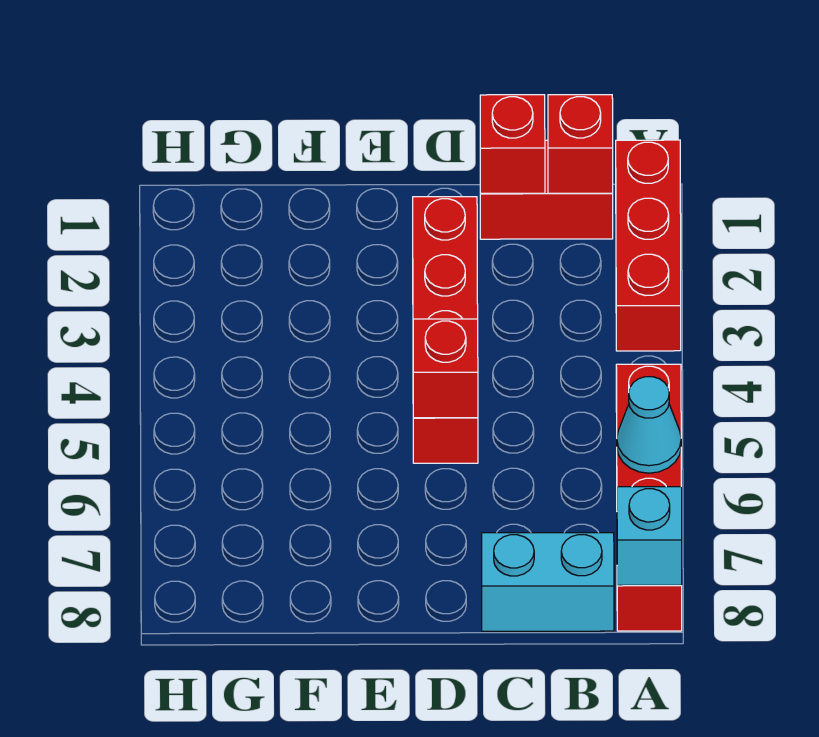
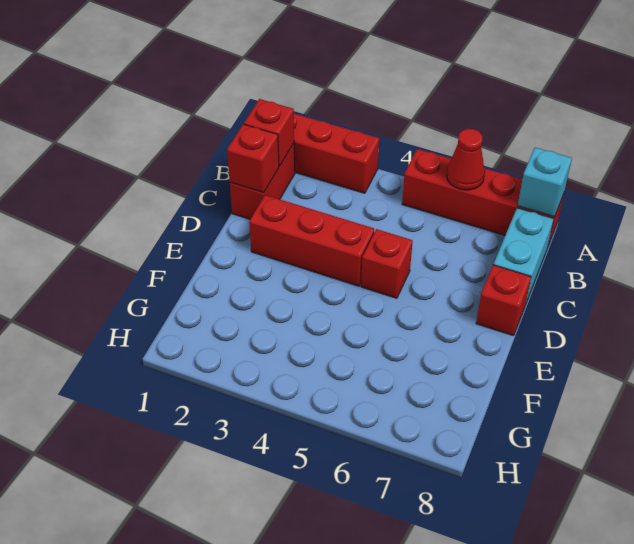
cyan cone A6 level 2 -> red cone A6 level 2
red brick D5 level 2 -> red brick D8 level 1

